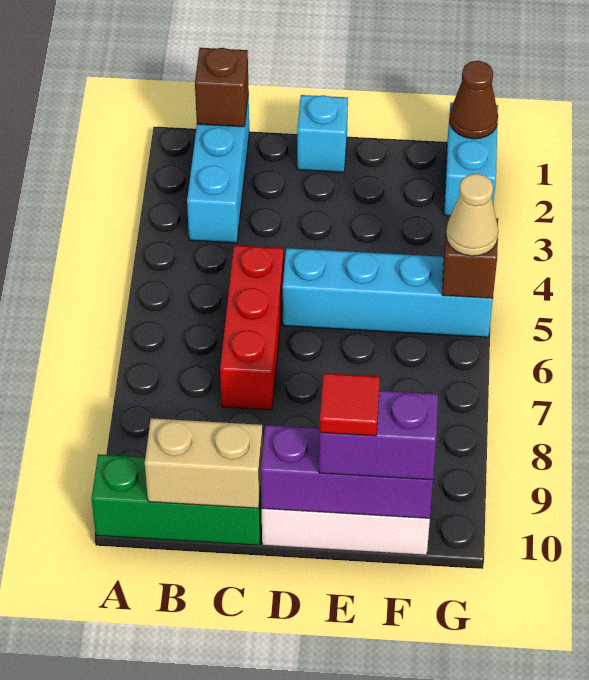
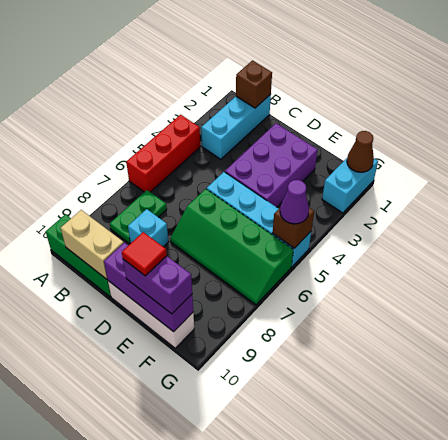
none -> green plate B7:B8 level 1
red brick C5:C7 level 1 -> red brick A4:A6 level 1
cyan brick D1 level 1 -> cyan brick C8 level 1
none -> purple brick D2:E4 level 1
none -> green slope D6:G7 level 1 top 6
tan cone G5 level 3 -> purple cone G5 level 3

